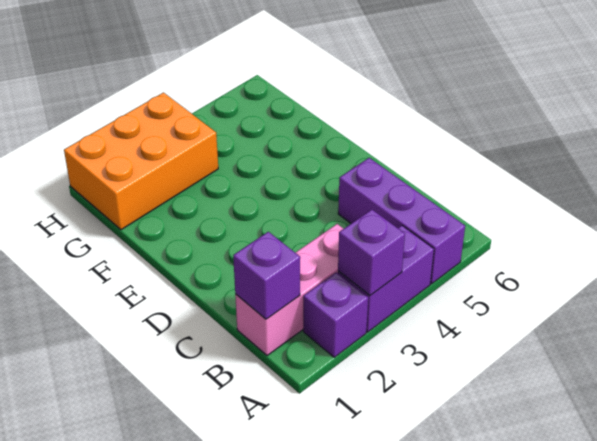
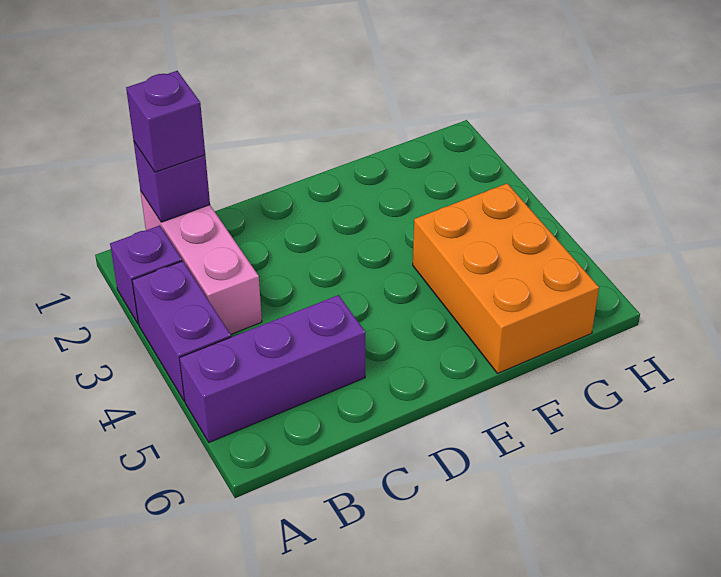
purple brick A3 level 2 -> purple brick B1 level 3
orange brick G1:H3 level 1 -> orange brick F4:G6 level 1

